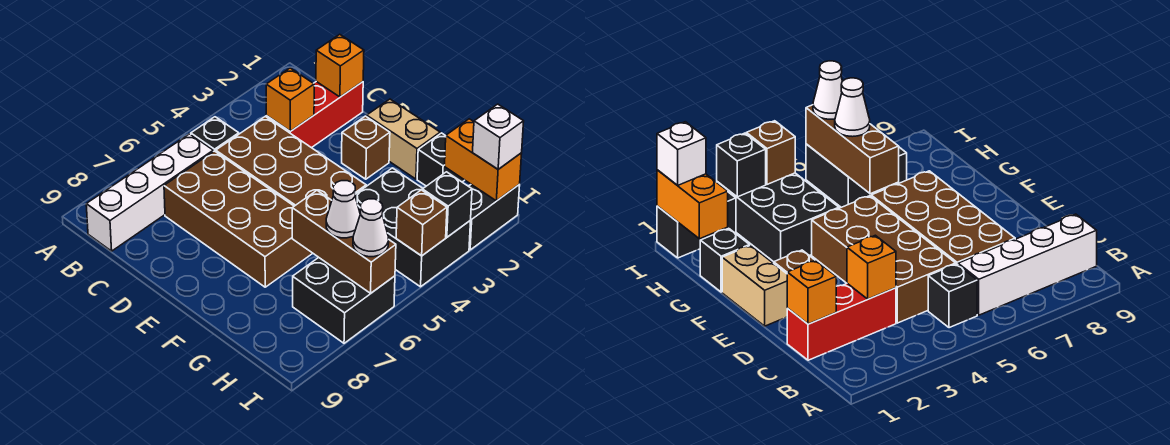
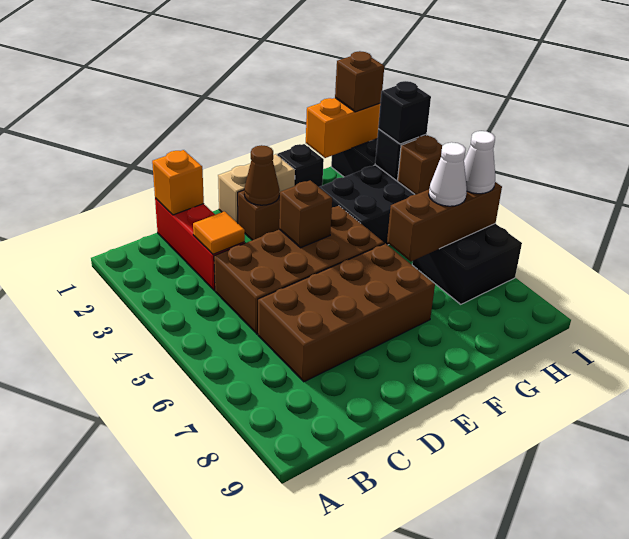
black brick B5 level 1 -> black brick I3 level 3
white brick B6:B9 level 1 -> none
orange brick C3 level 2 -> orange tile C3 level 2
none -> brown cone E2 level 2
none -> brown brick E4 level 2
white brick I1 level 3 -> brown brick I1 level 3

